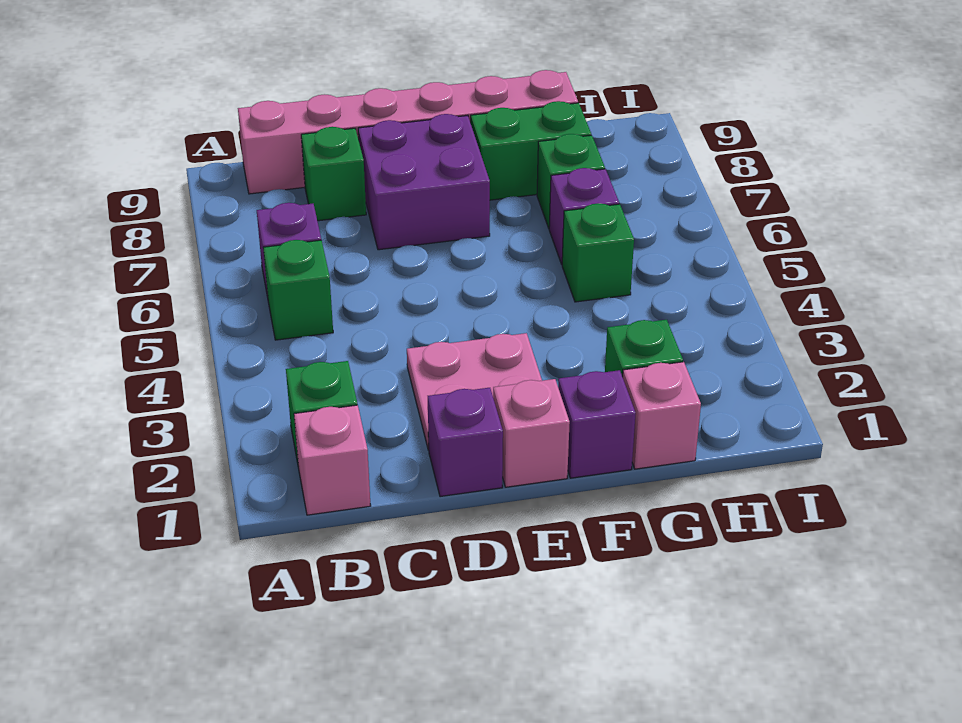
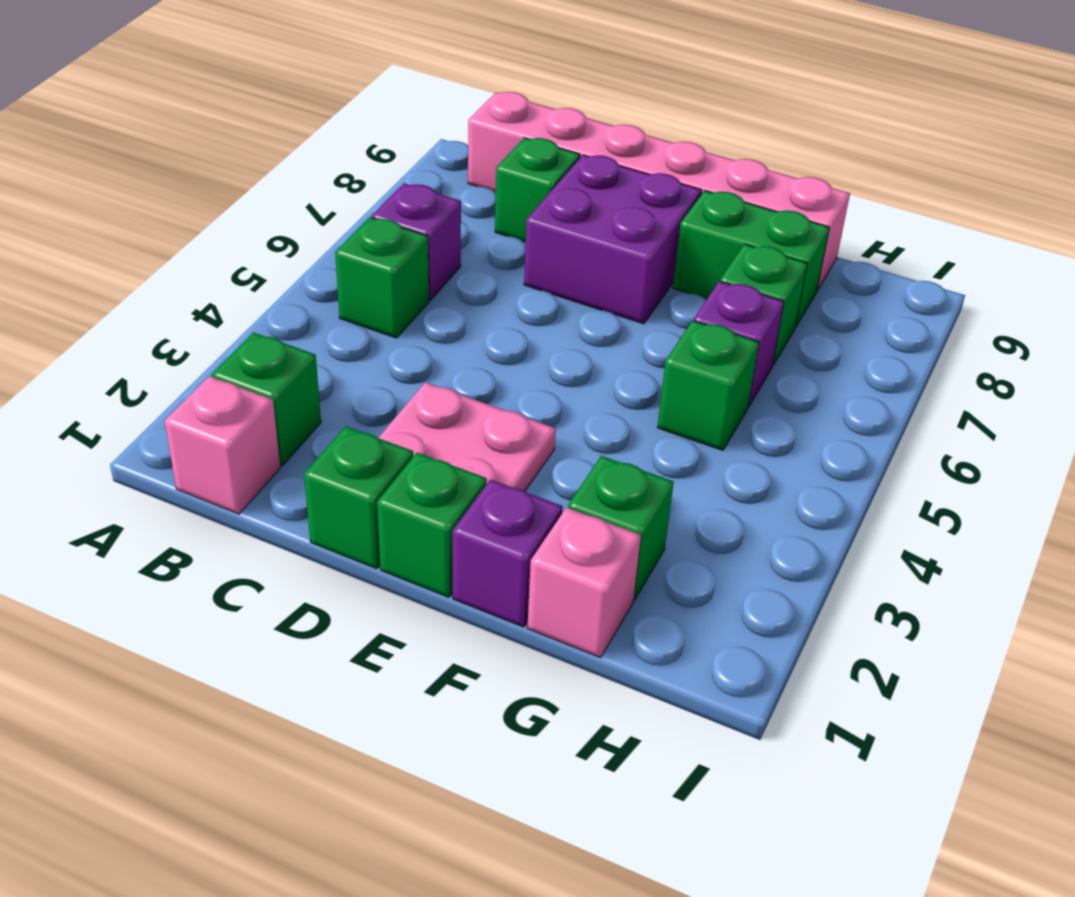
purple brick D1 level 1 -> green brick D1 level 1
pink brick E1 level 1 -> green brick E1 level 1

